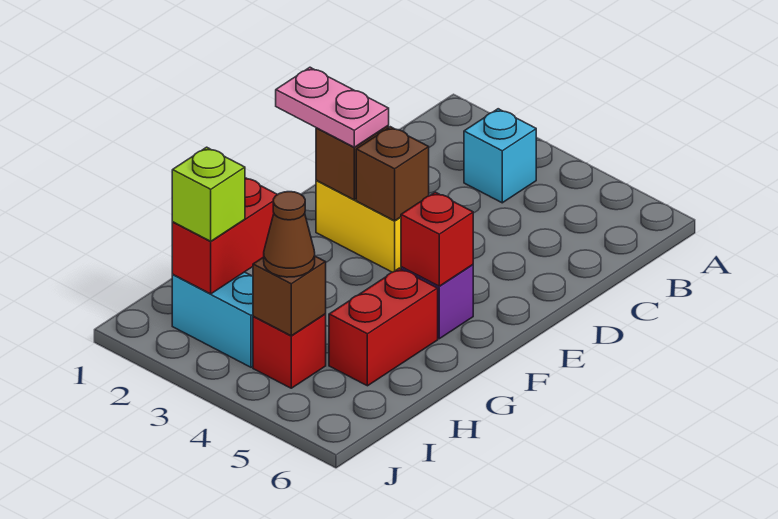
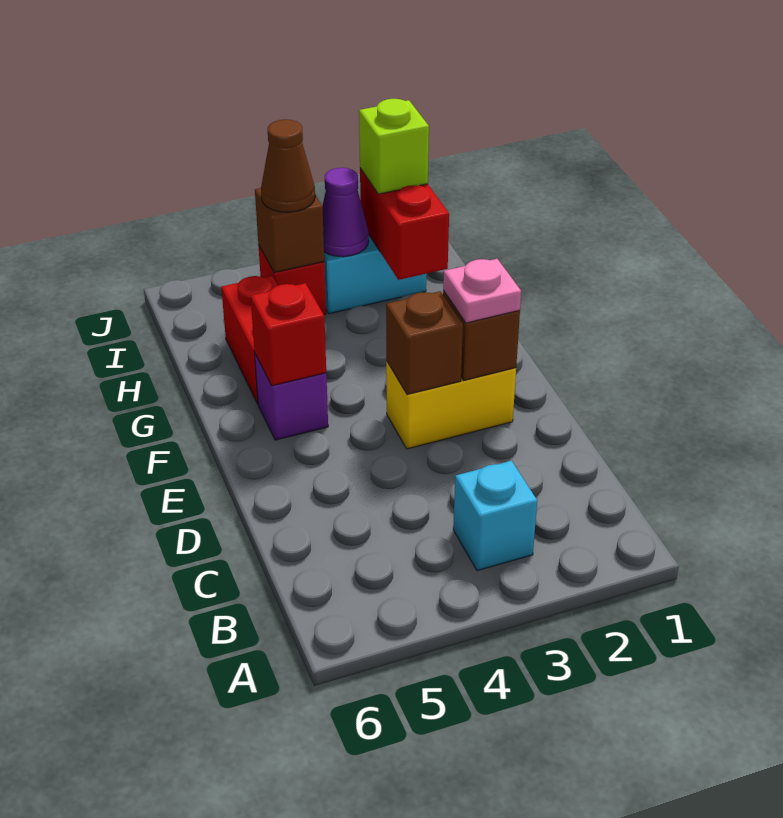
pink plate E1:E2 level 3 -> pink plate E2 level 3
none -> purple cone I3 level 2

